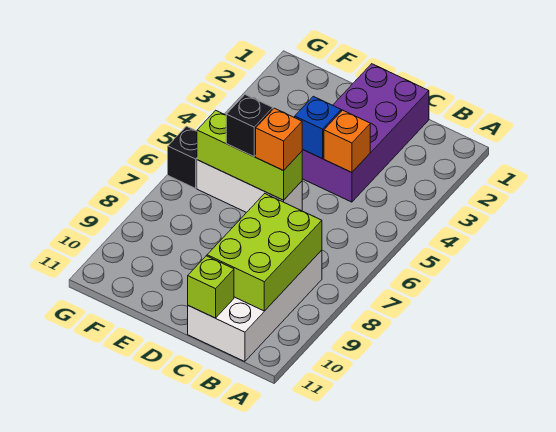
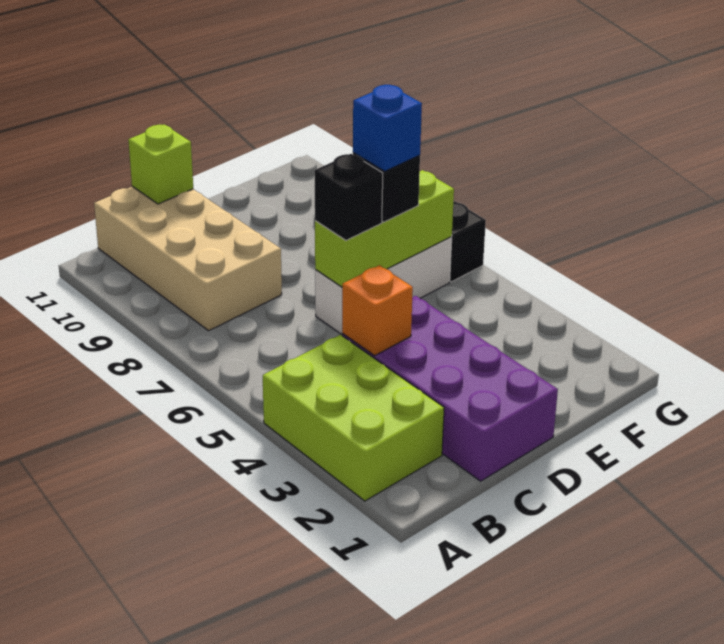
white brick B8:C11 level 1 -> tan brick B8:C11 level 1
lime brick B8:C10 level 2 -> lime brick A2:B4 level 1
blue brick D4 level 2 -> blue brick E6 level 4
orange brick D6 level 3 -> black brick D6 level 3

